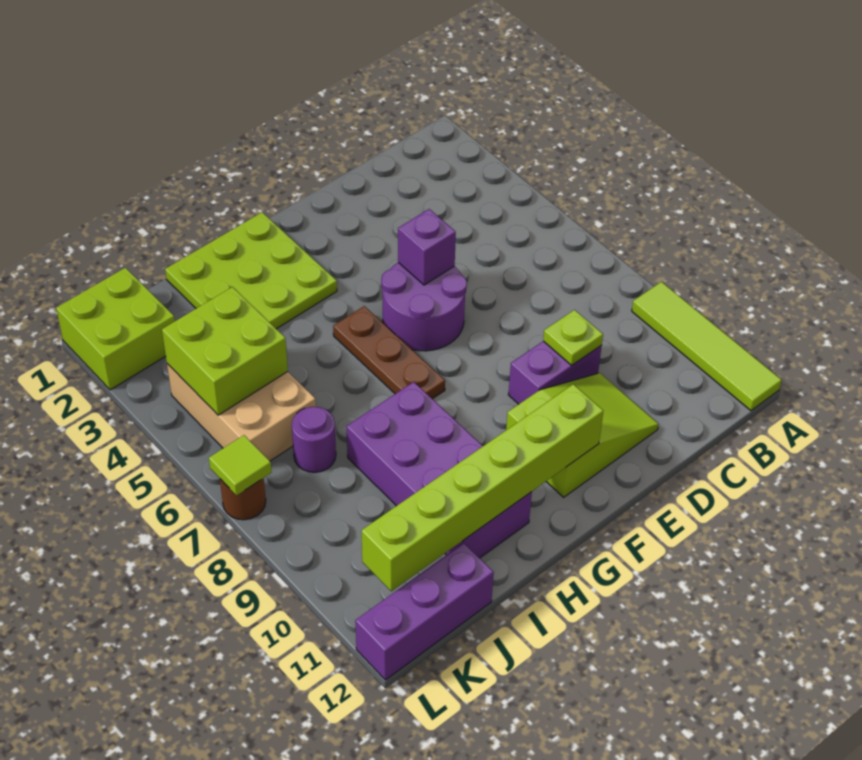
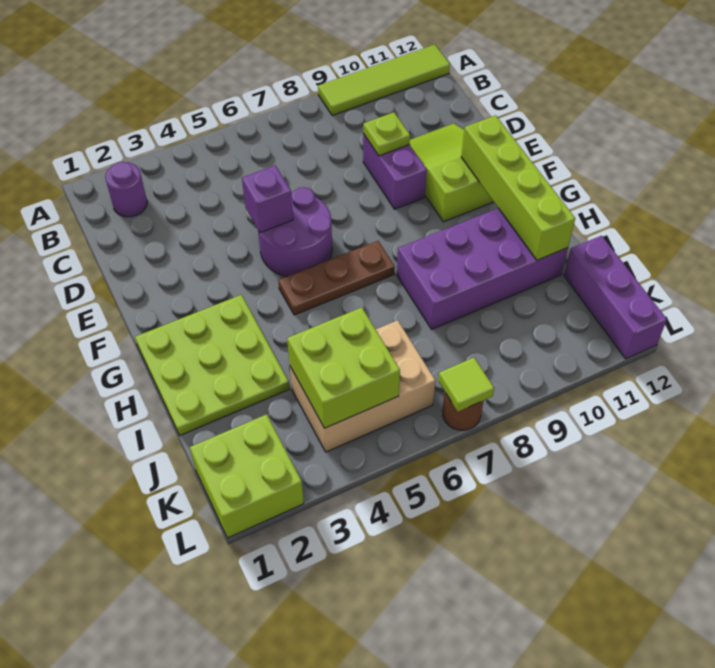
lime brick F11:K11 level 2 -> lime brick F11:I11 level 2
purple round brick J7 level 1 -> purple round brick B2 level 1

